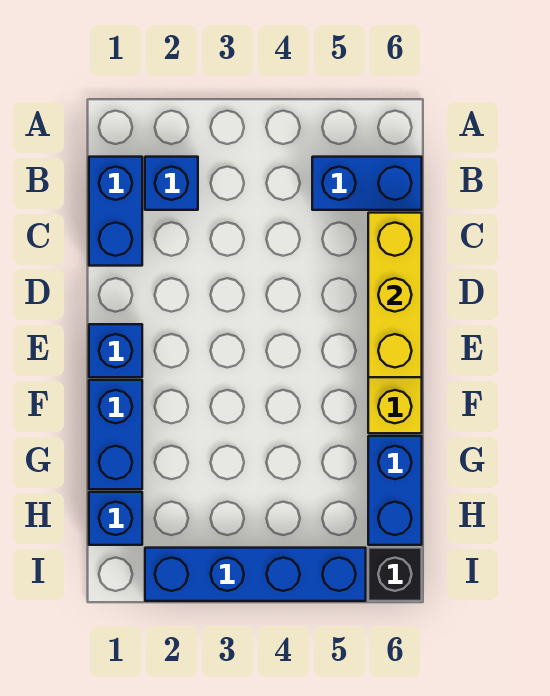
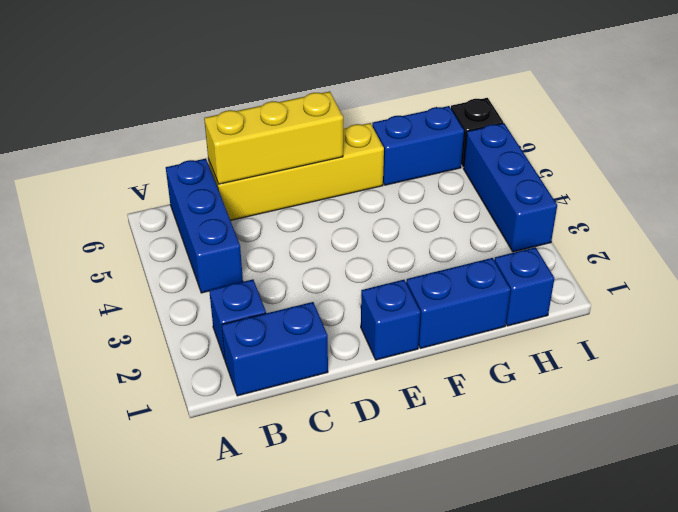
blue brick B5:B6 level 1 -> blue brick B4:B6 level 1
blue brick I2:I5 level 1 -> blue brick I3:I5 level 1

